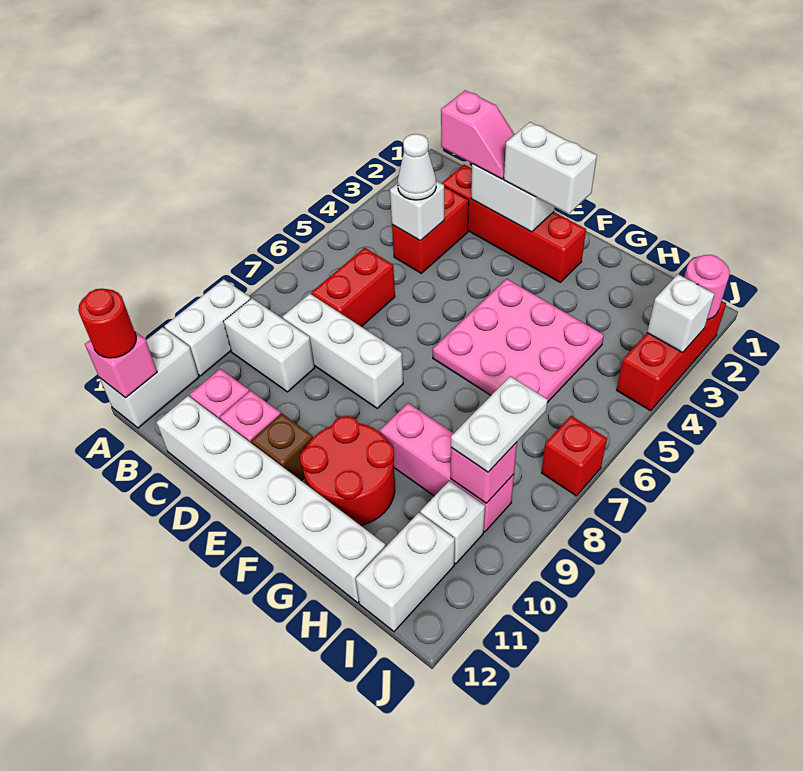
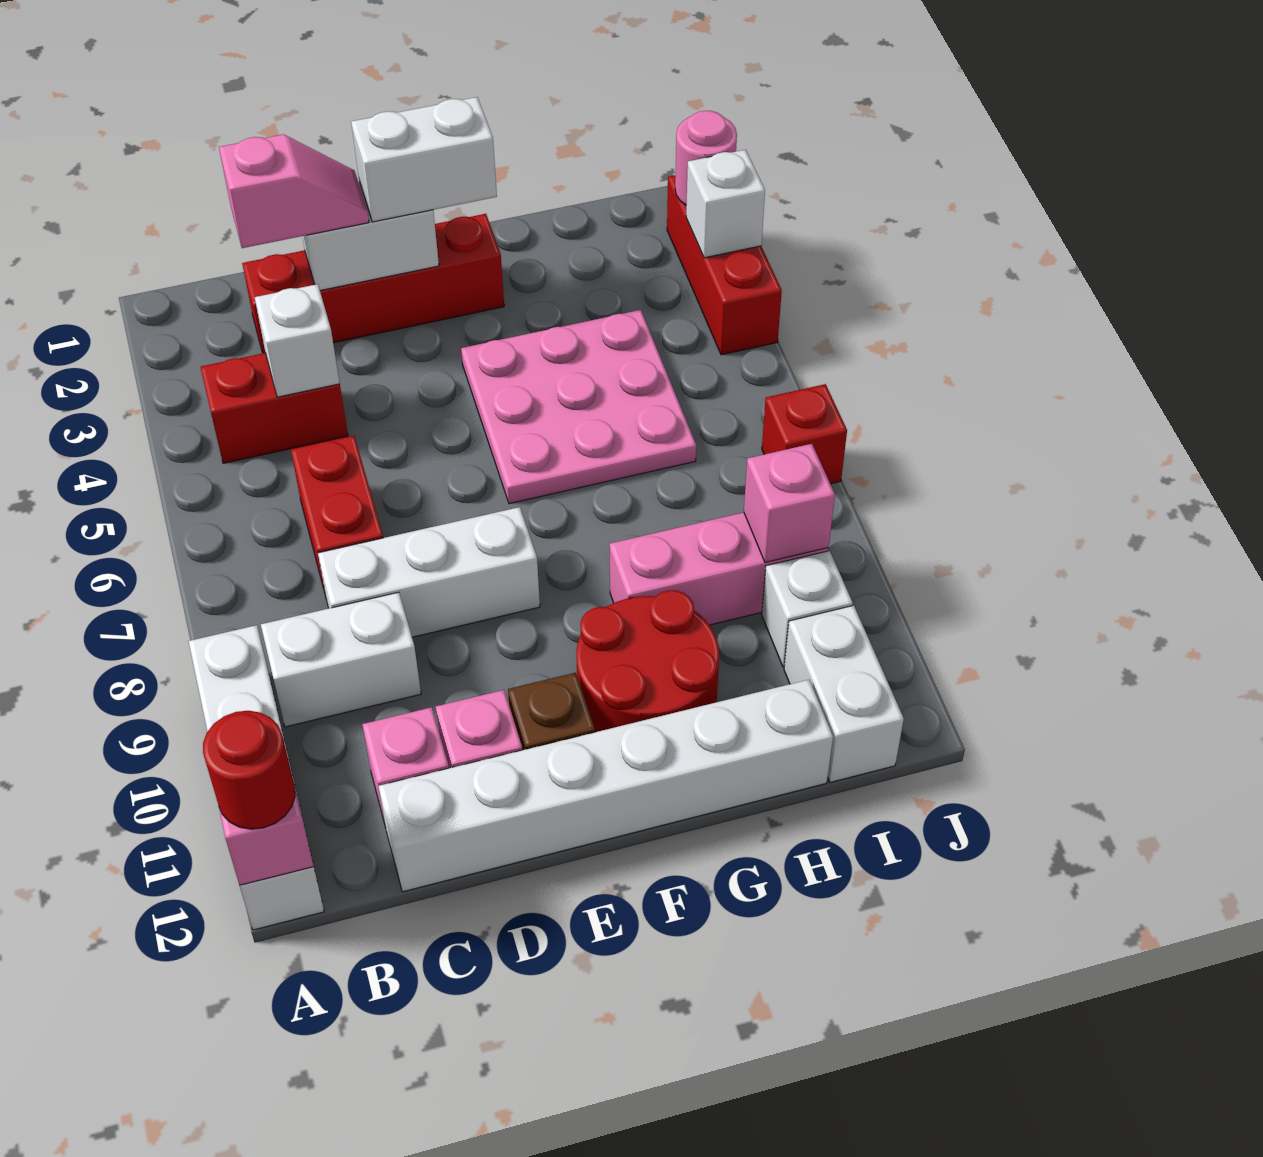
red brick C3:C4 level 1 -> red brick B4:C4 level 1
white cone C4 level 3 -> none
white plate I8:I9 level 3 -> none

